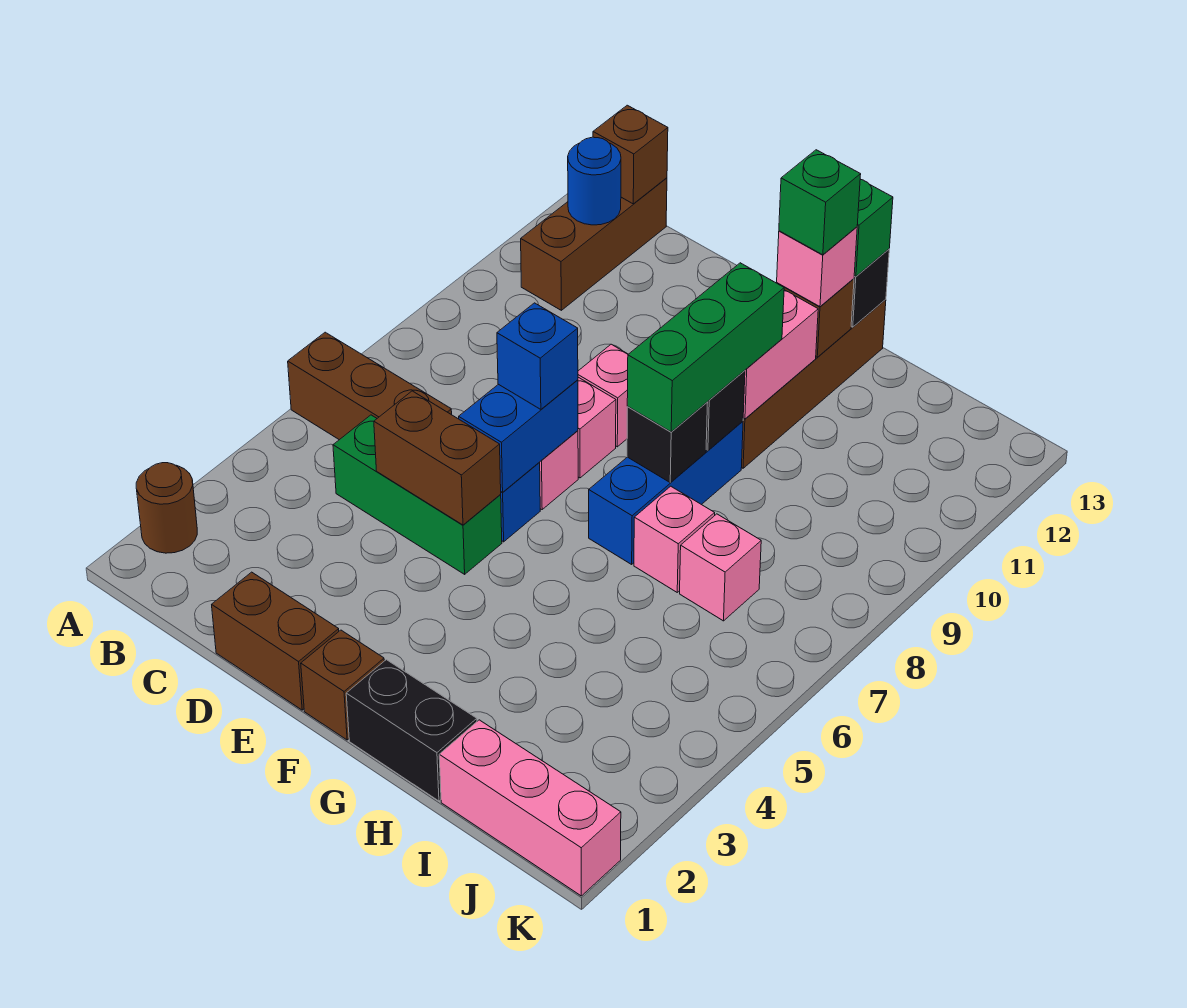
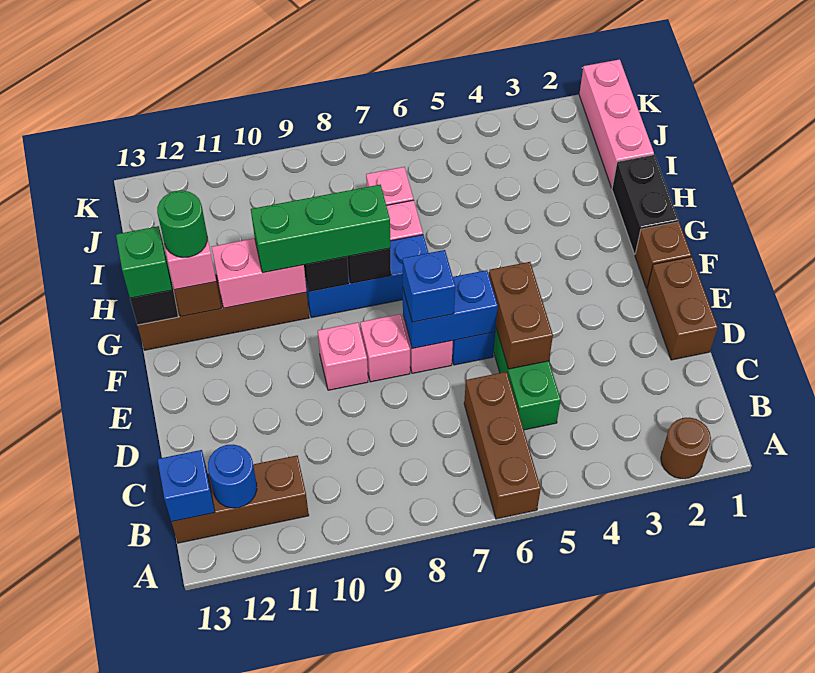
brown brick B13 level 2 -> blue brick B13 level 2
green brick G12 level 4 -> green round brick G12 level 4

